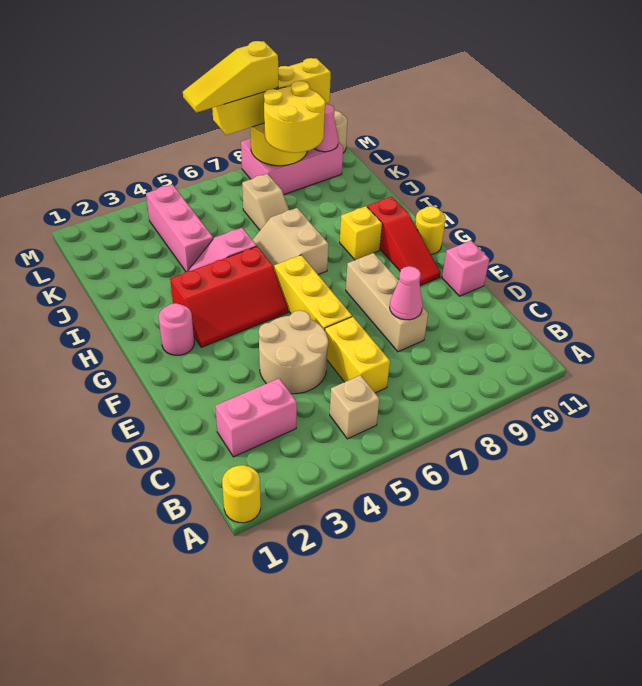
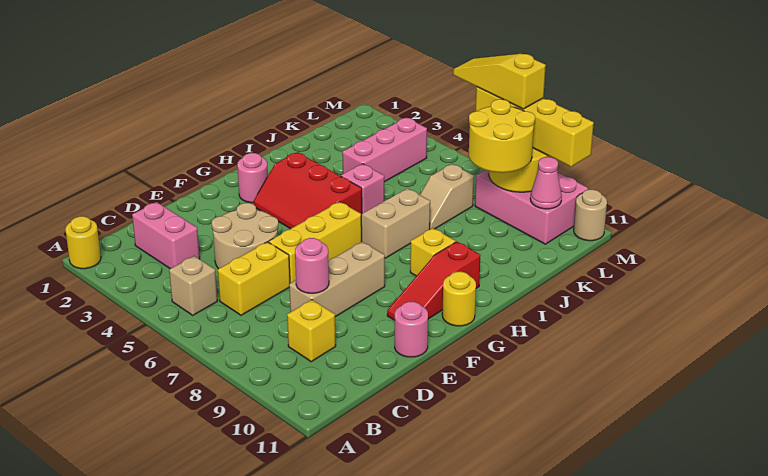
none -> yellow brick C9 level 1
pink cone D8 level 2 -> pink round brick D8 level 2
pink brick E11 level 1 -> pink round brick E11 level 1

